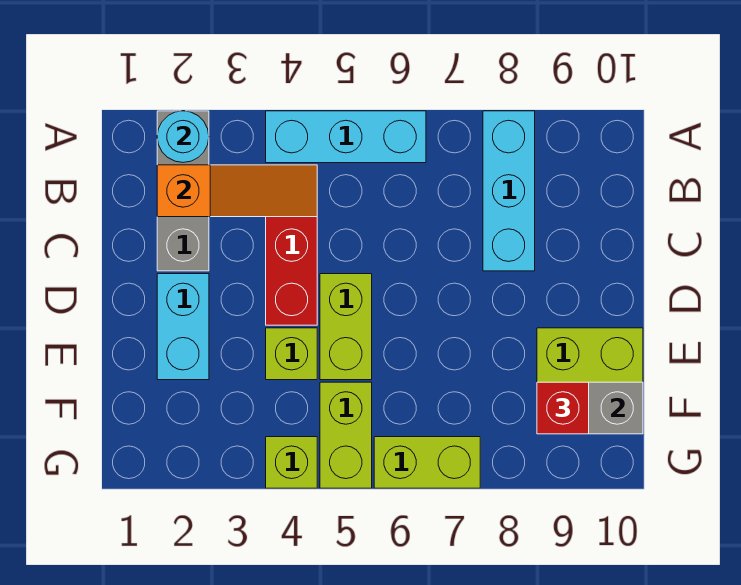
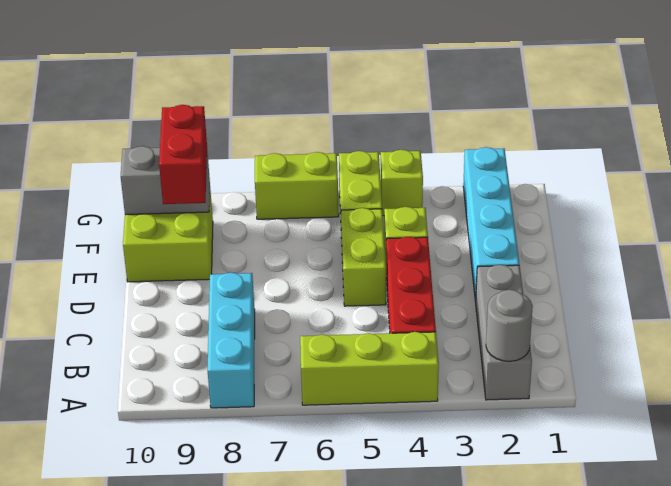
cyan round brick A2 level 2 -> grey round brick A2 level 2
cyan brick A4:A6 level 1 -> lime brick A4:A6 level 1
orange slope B2:B4 level 2 top 2 -> none
cyan brick D2:E2 level 1 -> cyan brick D2:G2 level 1
red brick F9 level 3 -> red brick E9:F9 level 3

